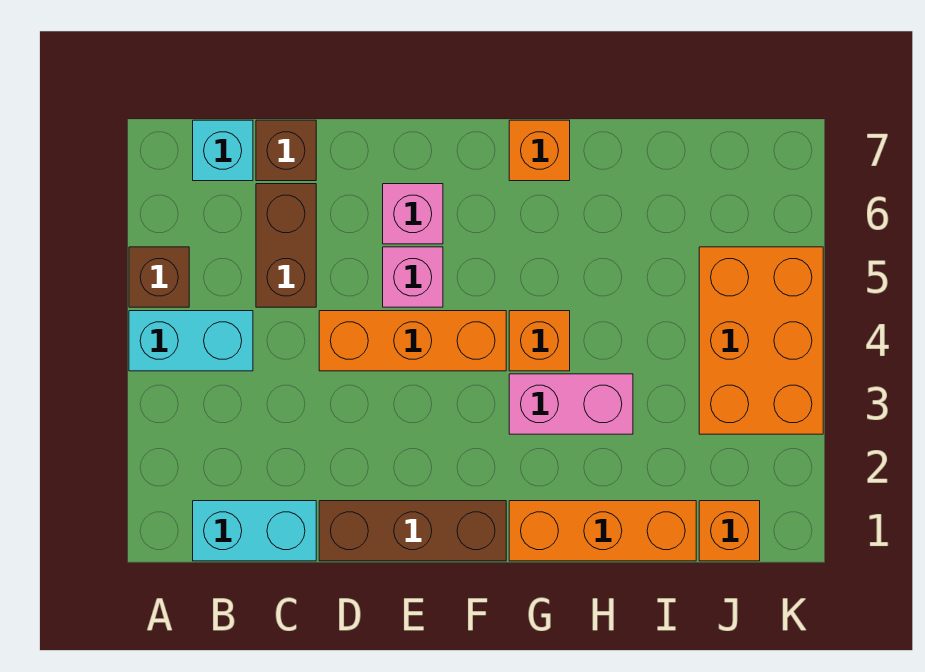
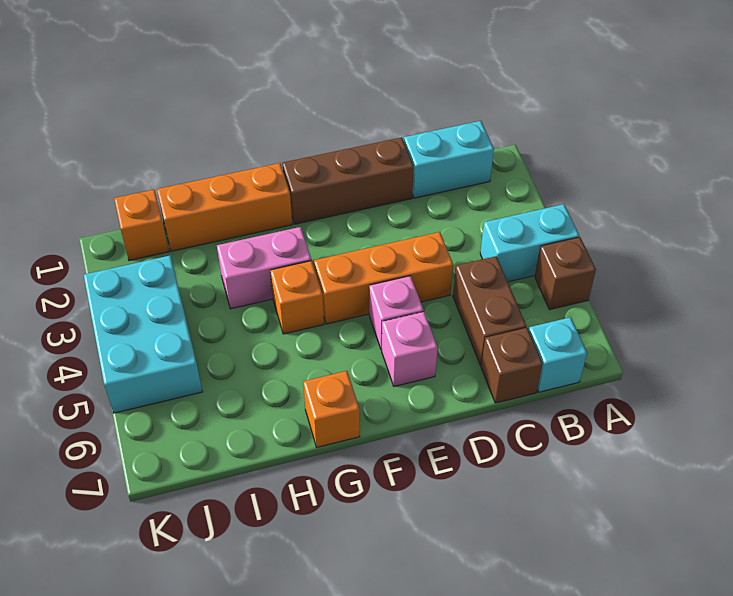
orange brick J3:K5 level 1 -> cyan brick J3:K5 level 1

